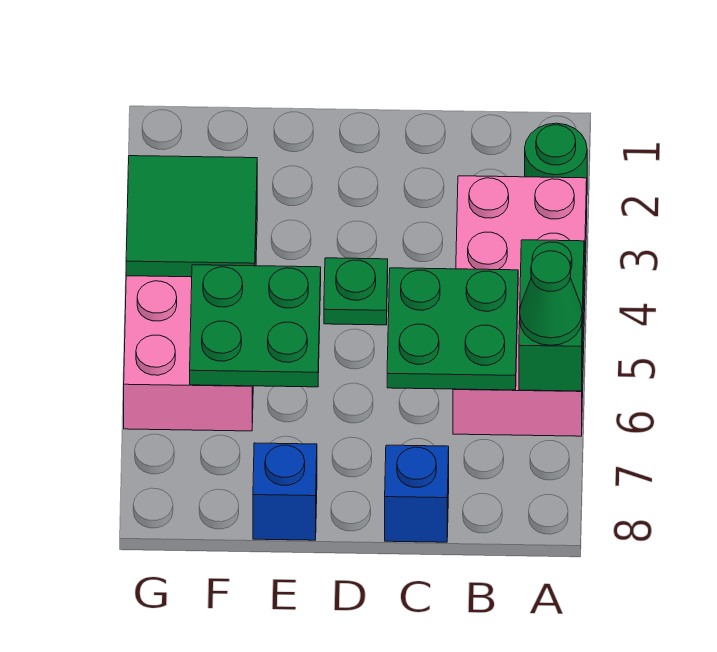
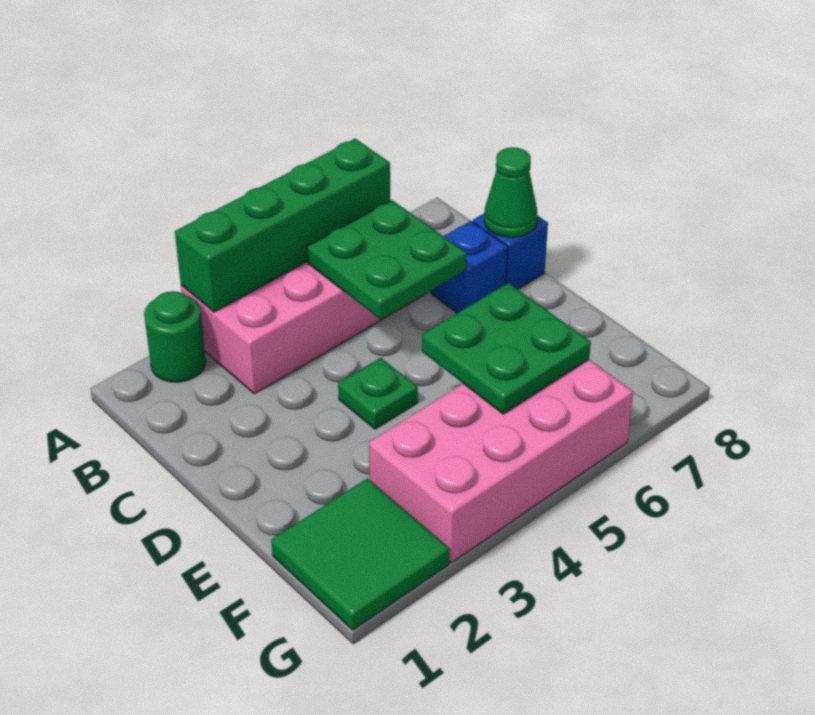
green brick A5:A6 level 2 -> green brick A3:A6 level 2
green cone A6 level 3 -> green cone C8 level 2
blue brick E8 level 1 -> blue brick C7 level 1
green tile F3:G4 level 2 -> green tile F1:G2 level 1

